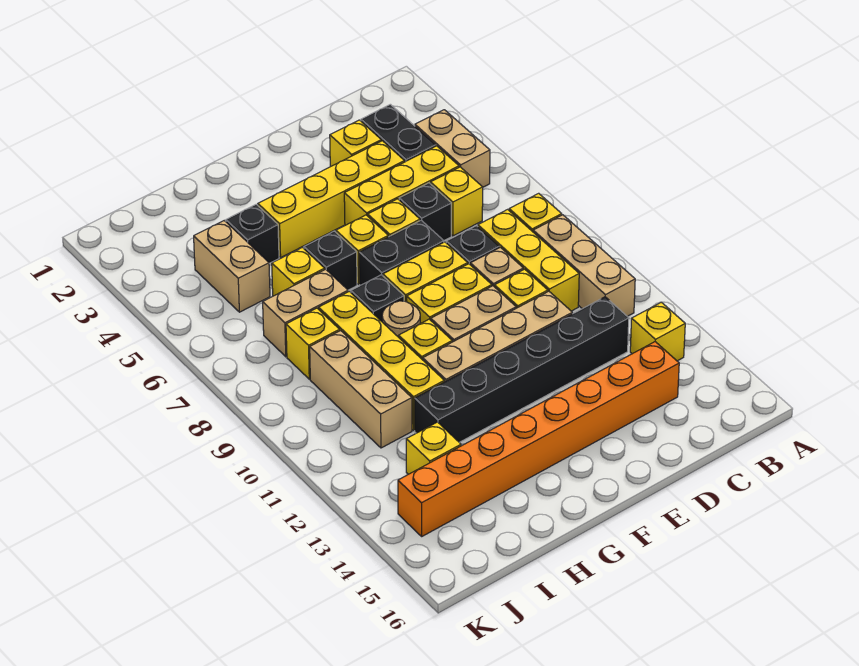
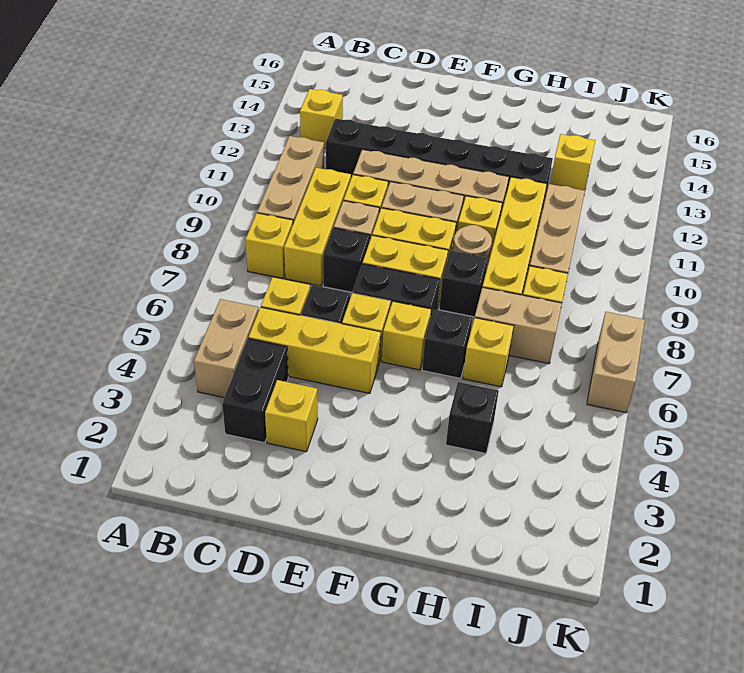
orange brick C14:J14 level 1 -> none
yellow brick D4:G4 level 1 -> none
tan brick I4:I5 level 1 -> tan brick K6:K7 level 1

